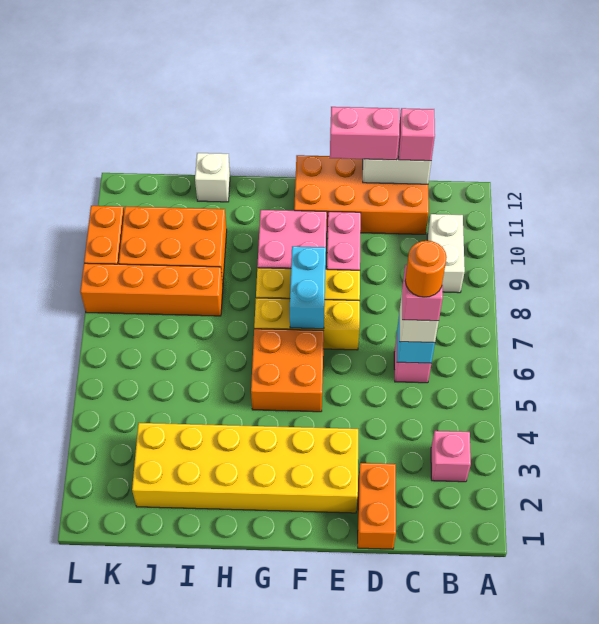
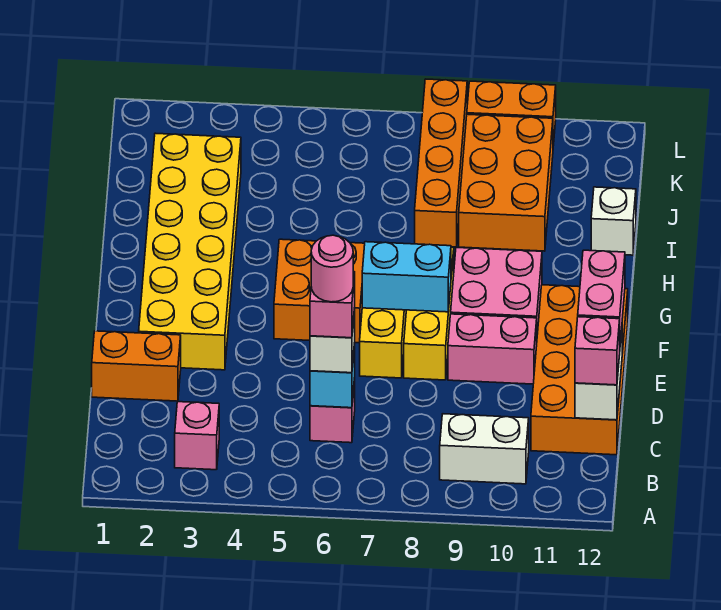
orange round brick C6 level 5 -> pink round brick C6 level 5

